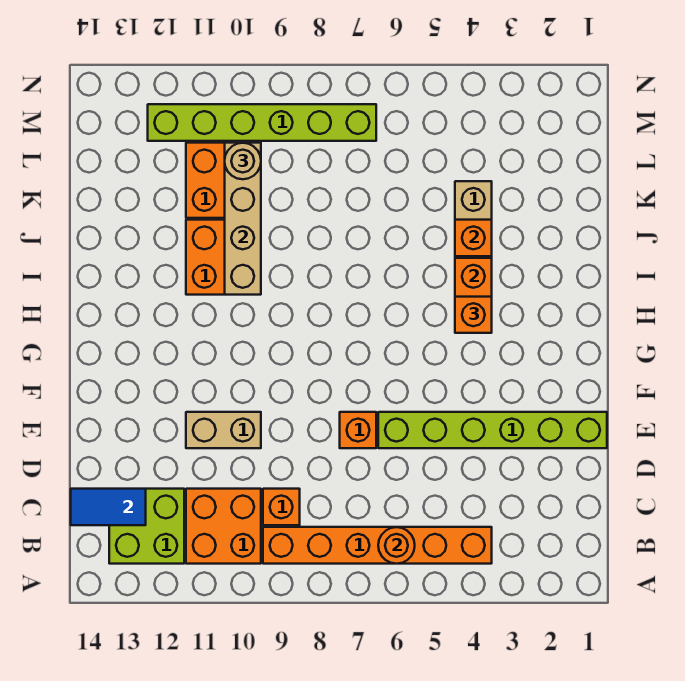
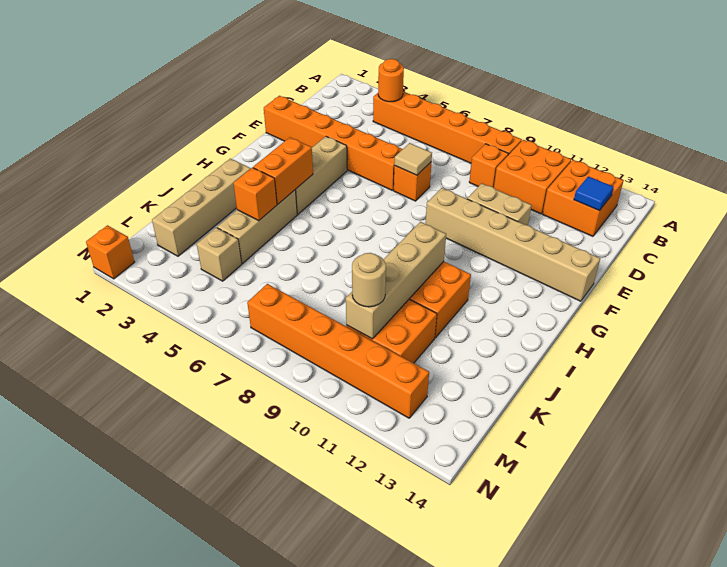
orange round brick B6 level 2 -> orange round brick B4 level 2
lime brick B12:C13 level 1 -> orange brick B12:C13 level 1
blue tile C13:C14 level 2 -> blue tile C13 level 2
lime brick E1:E6 level 1 -> orange brick E1:E6 level 1
none -> tan tile E7 level 2
none -> tan brick F4:H4 level 1
none -> tan brick F9:F14 level 1
orange brick H4 level 3 -> orange brick N1 level 1
none -> tan brick I2:L2 level 1
none -> tan brick L4 level 1
lime brick M7:M12 level 1 -> orange brick M7:M12 level 1

